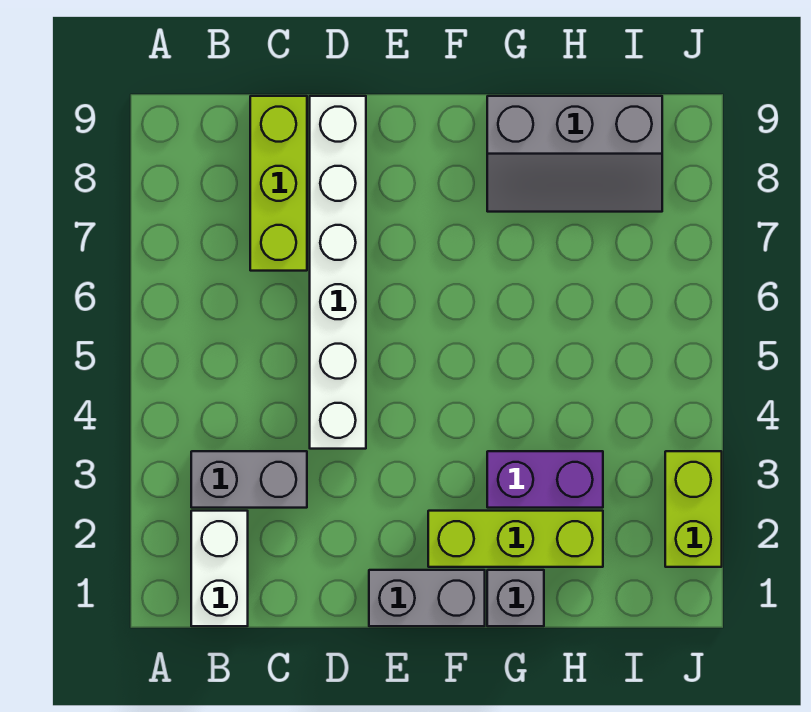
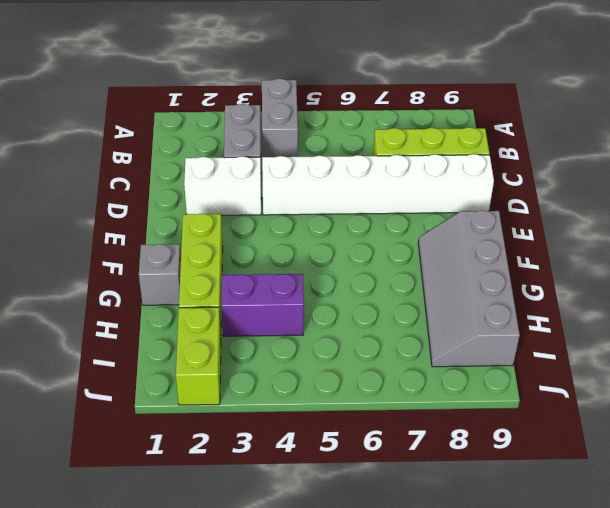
white brick B1:B2 level 1 -> white brick D2:D3 level 1
grey brick E1:F1 level 1 -> grey brick A4:B4 level 1
purple brick G3:H3 level 1 -> purple brick H3:H4 level 1
grey slope G8:I9 level 1 top 9 -> grey slope F8:I9 level 1 top 9
lime brick J2:J3 level 1 -> lime brick I2:J2 level 1

